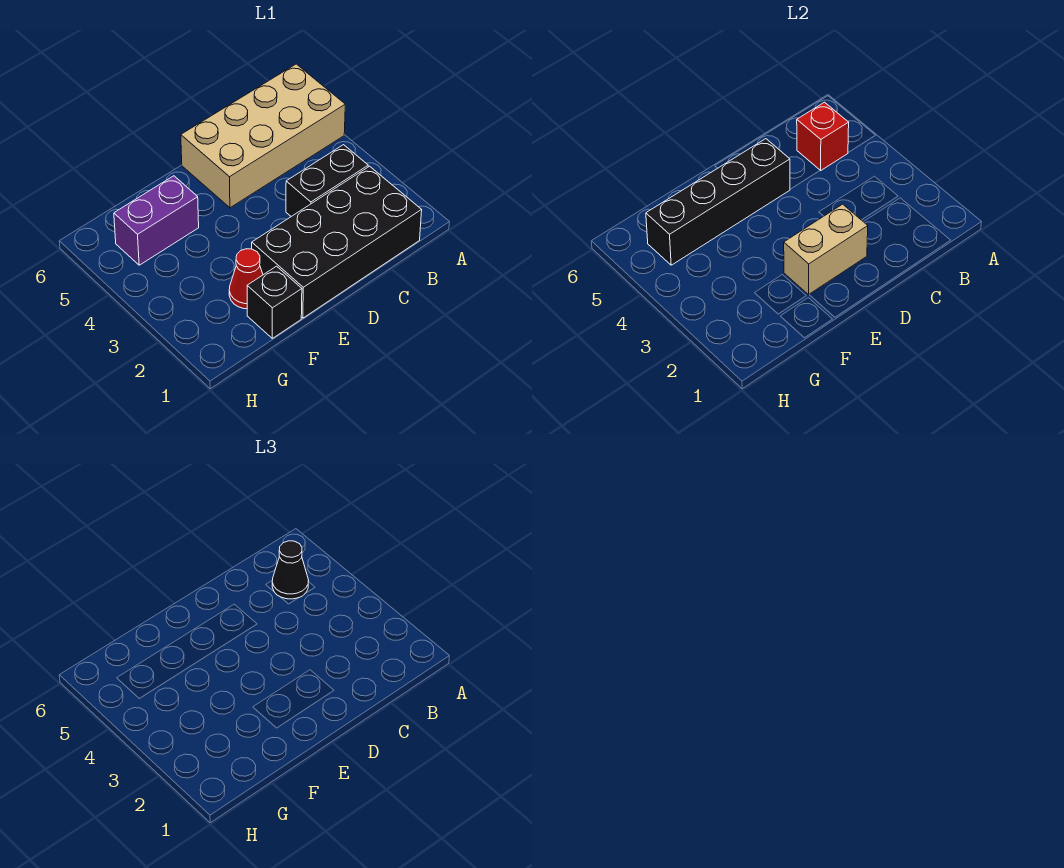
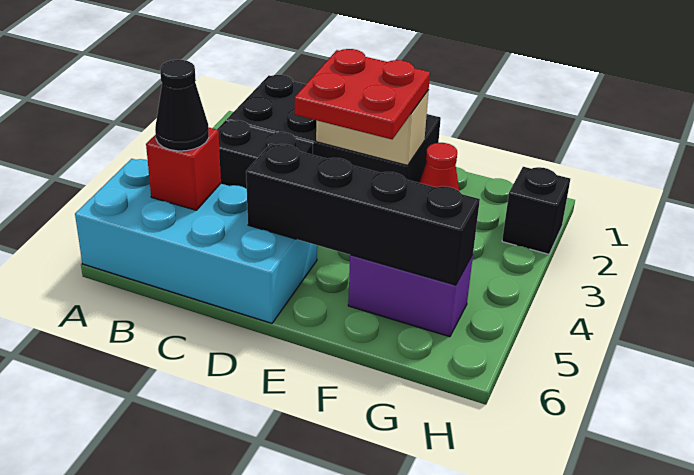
tan brick A5:D6 level 1 -> cyan brick A5:D6 level 1
none -> red plate D2:E3 level 3
black brick F1 level 1 -> black brick H2 level 1

